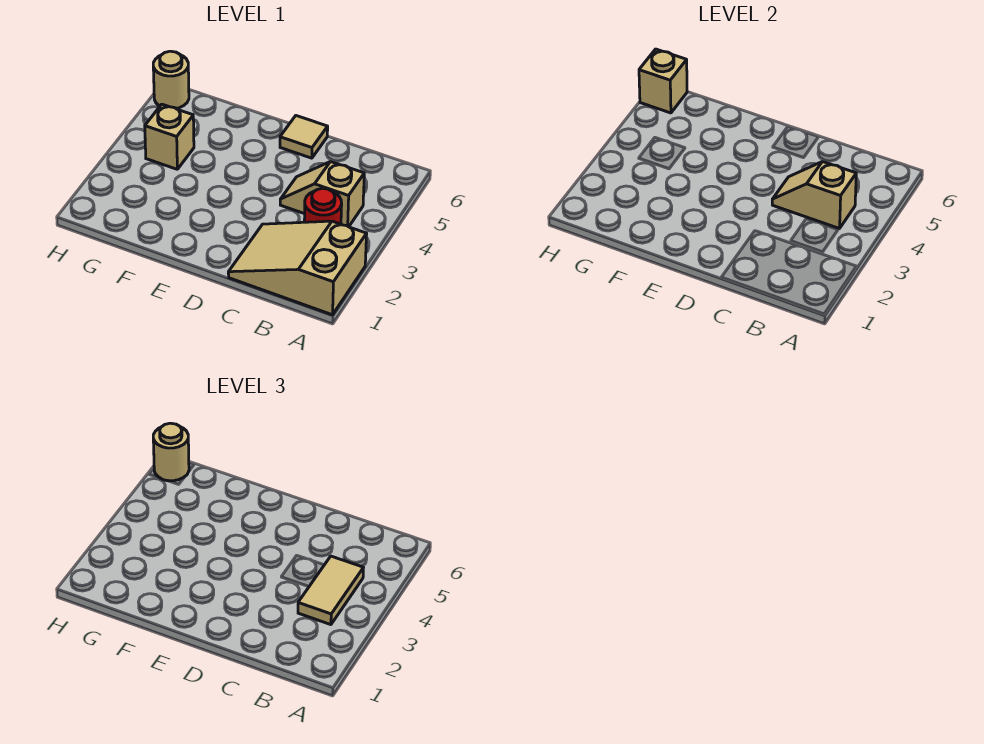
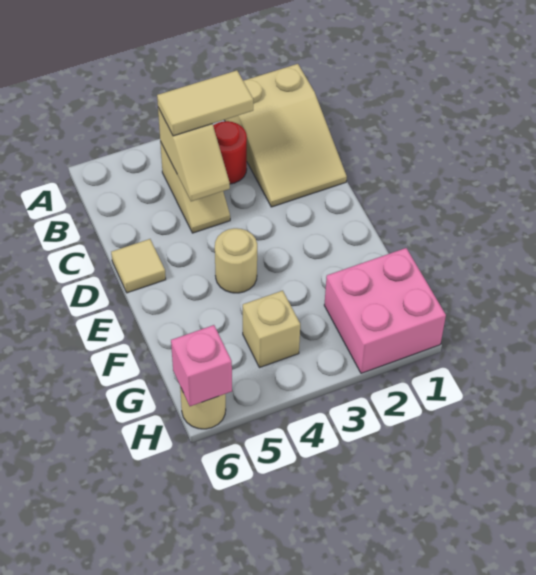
none -> pink brick G1:H2 level 1
tan brick H6 level 2 -> pink brick H6 level 2
tan round brick H6 level 3 -> tan round brick E4 level 1

